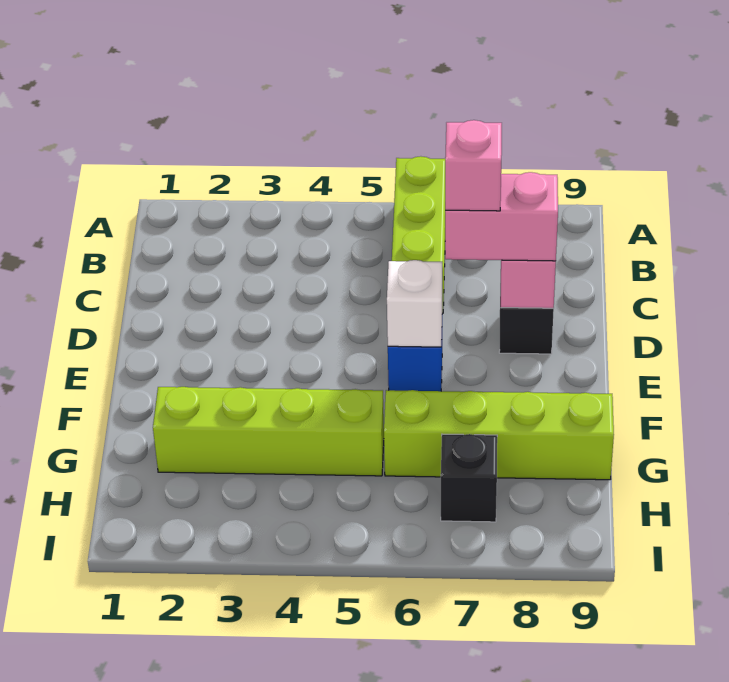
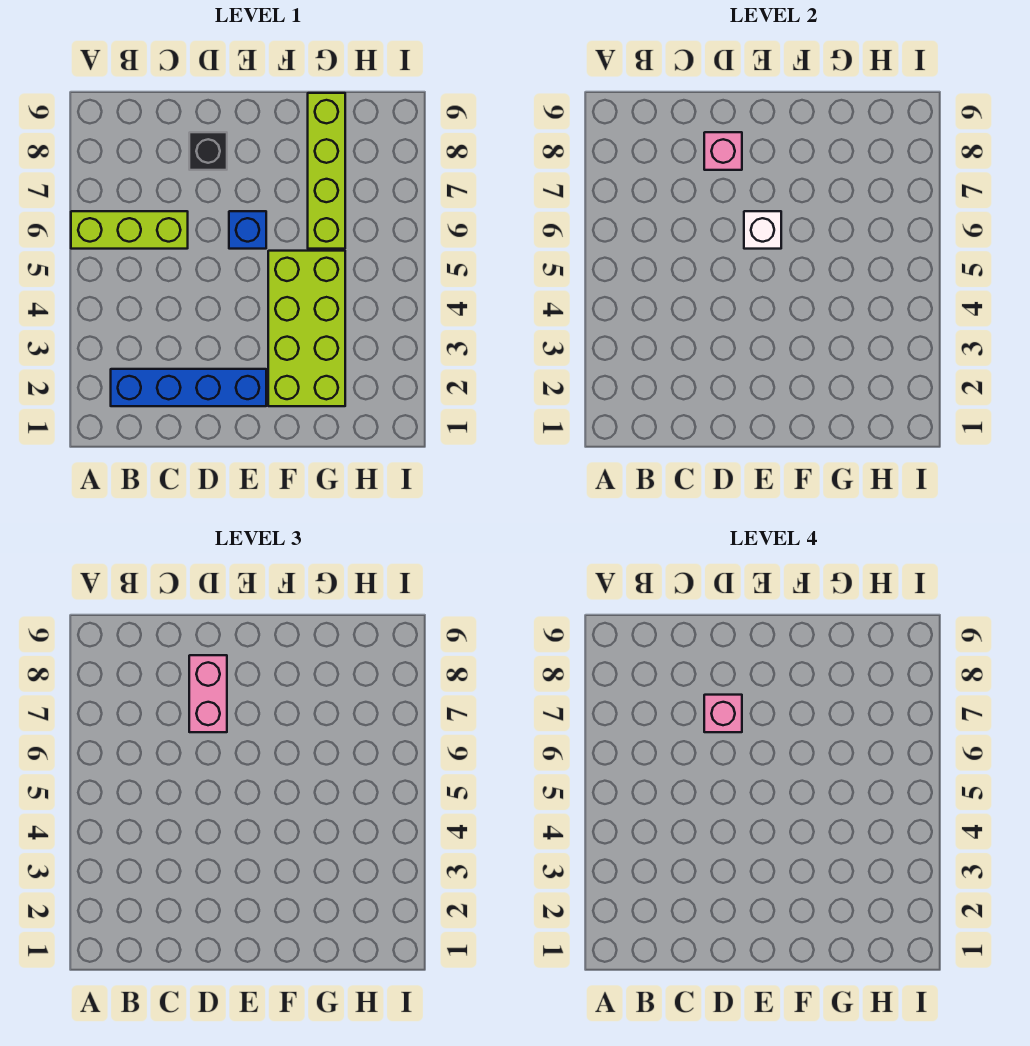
none -> blue brick B2:E2 level 1
lime brick G2:G5 level 1 -> lime brick F2:G5 level 1
black brick H7 level 1 -> none

